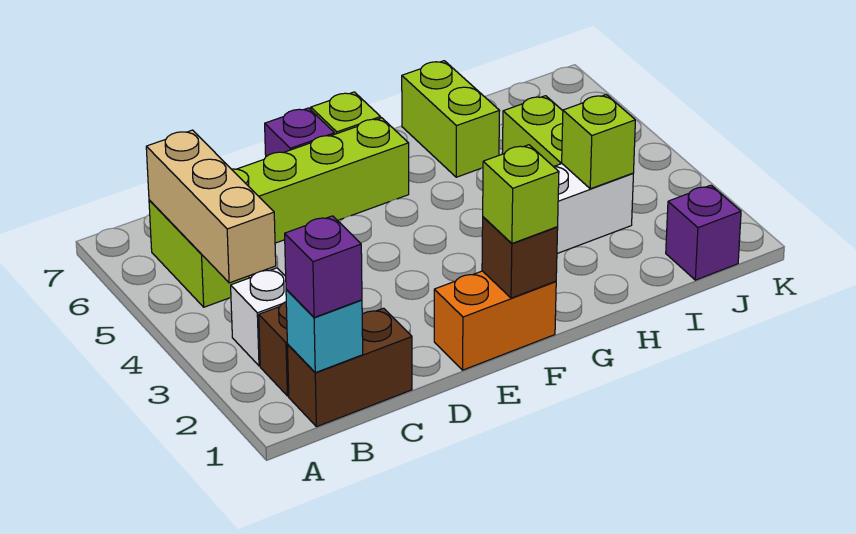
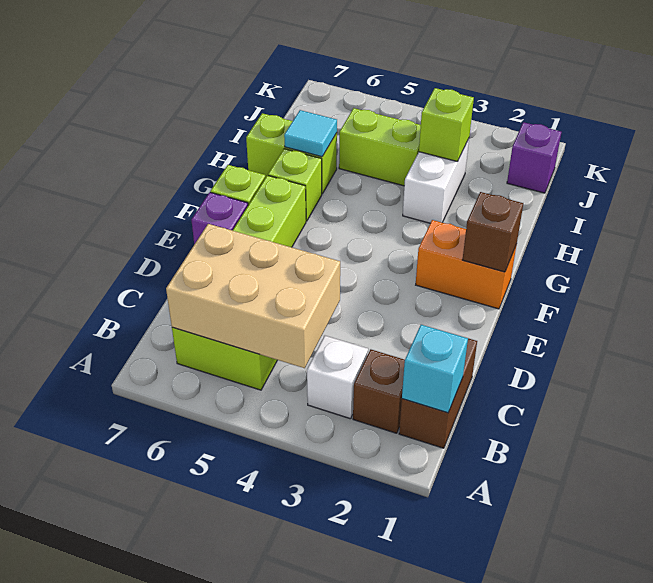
purple brick B1 level 3 -> none
tan brick B4:B6 level 2 -> tan brick B4:C6 level 2
orange brick E1:F1 level 1 -> orange brick F1:F2 level 1
lime brick F1 level 3 -> lime brick G6 level 1
none -> cyan tile H6 level 2

